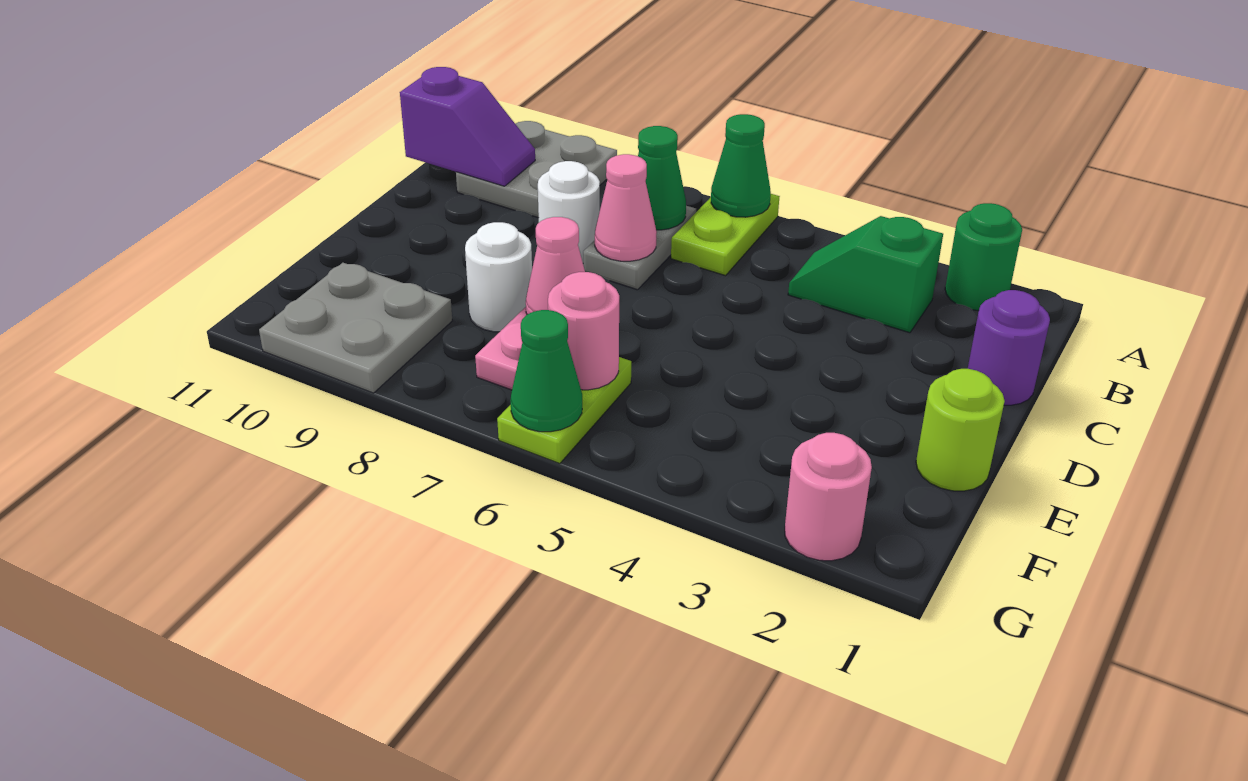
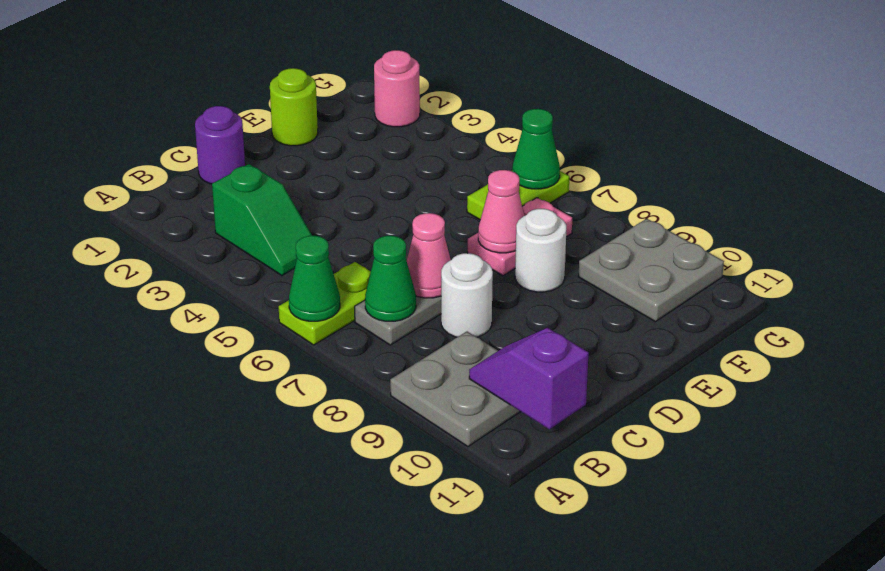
green round brick A2 level 1 -> none
pink round brick F6 level 2 -> none

